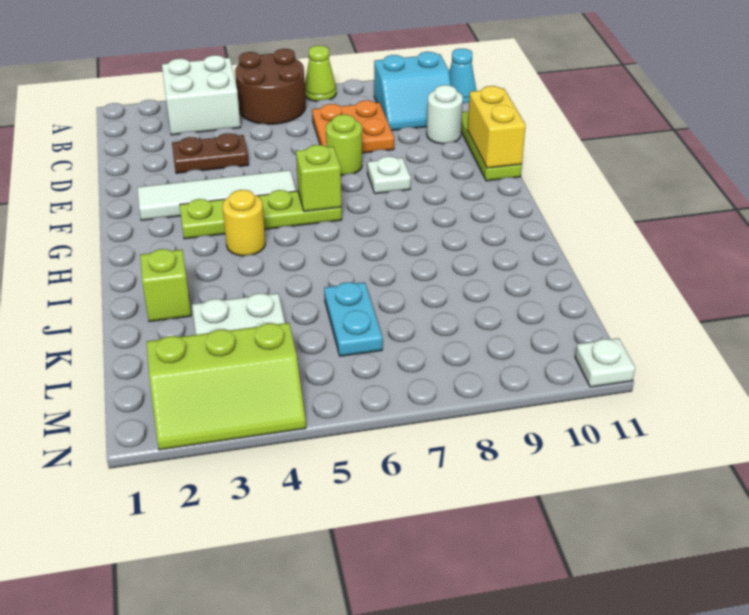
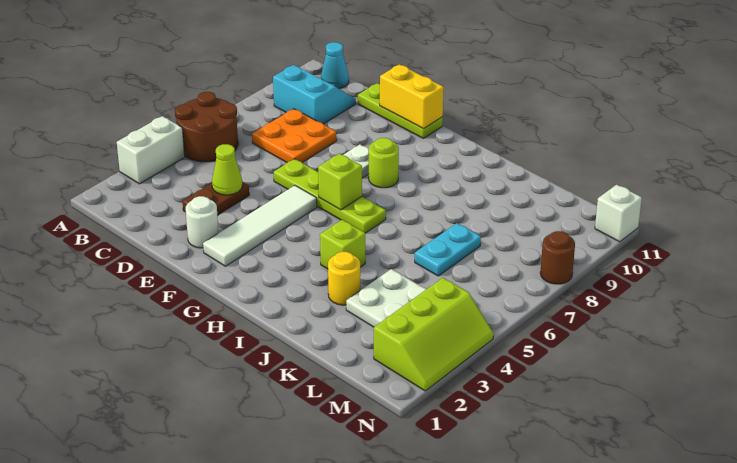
white brick A3:B4 level 1 -> white brick A3:A4 level 1
lime cone A7 level 1 -> lime cone D4 level 2
cyan slope B9:C10 level 1 top B -> cyan slope B9:C10 level 1 top 9
white round brick D10 level 1 -> white round brick E2 level 1
lime round brick E7 level 1 -> lime round brick G8 level 1
lime plate G3:G6 level 1 -> lime plate E6:H6 level 1
yellow round brick H4 level 1 -> yellow round brick J3 level 1
lime brick J2 level 1 -> lime brick I4 level 1
cyan plate K6:L6 level 1 -> cyan plate K6:K7 level 1
none -> brown round brick N8 level 1
white plate N11 level 1 -> white brick N11 level 1

